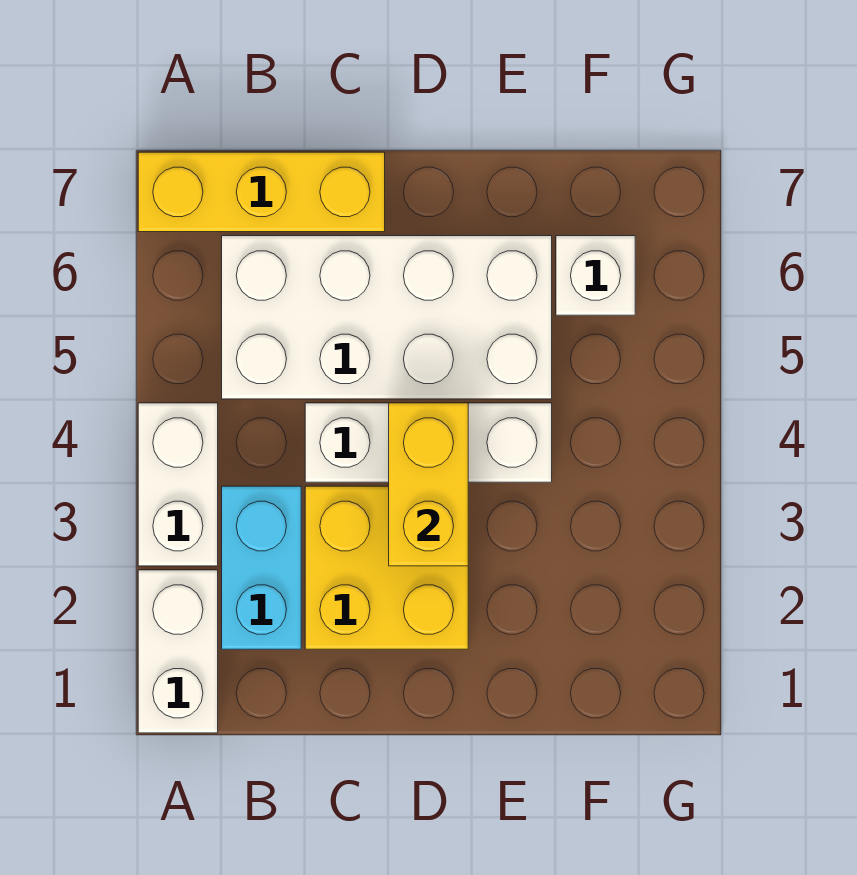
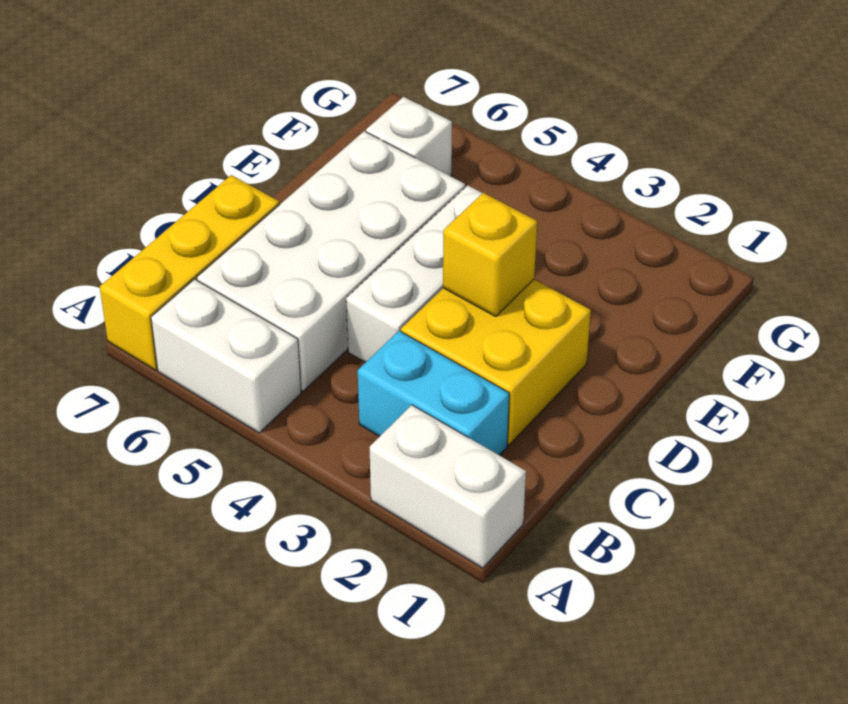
white brick A3:A4 level 1 -> white brick A5:A6 level 1
yellow brick D3:D4 level 2 -> yellow brick D3 level 2

